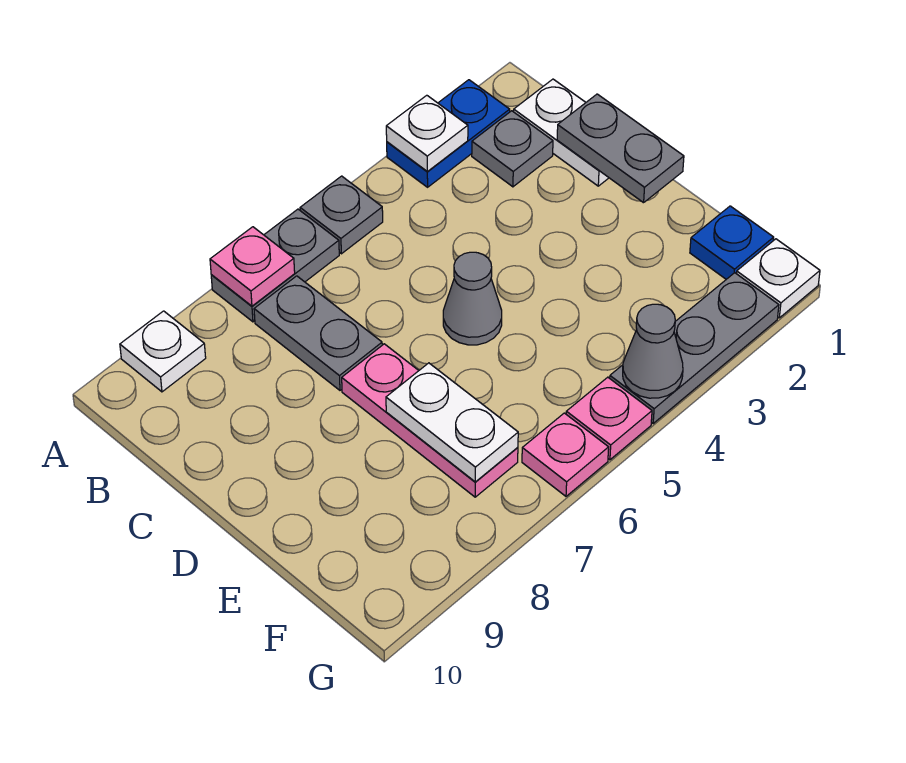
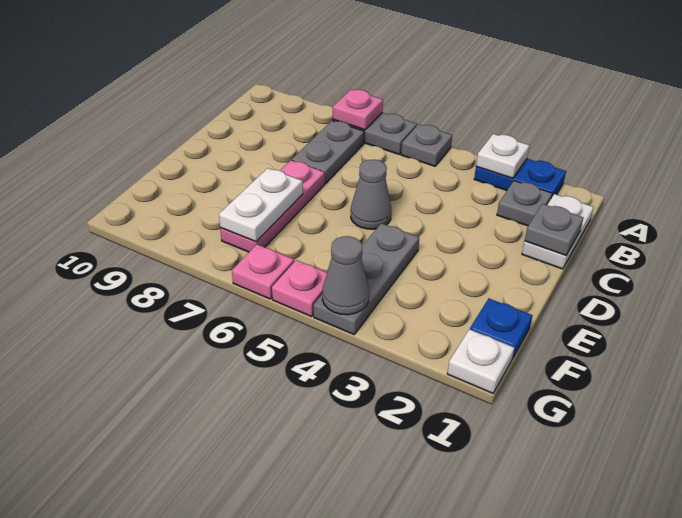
white plate A9 level 1 -> none
grey plate C1:D1 level 2 -> grey plate C1 level 2
grey plate G2:G4 level 1 -> grey plate E4:G4 level 1

